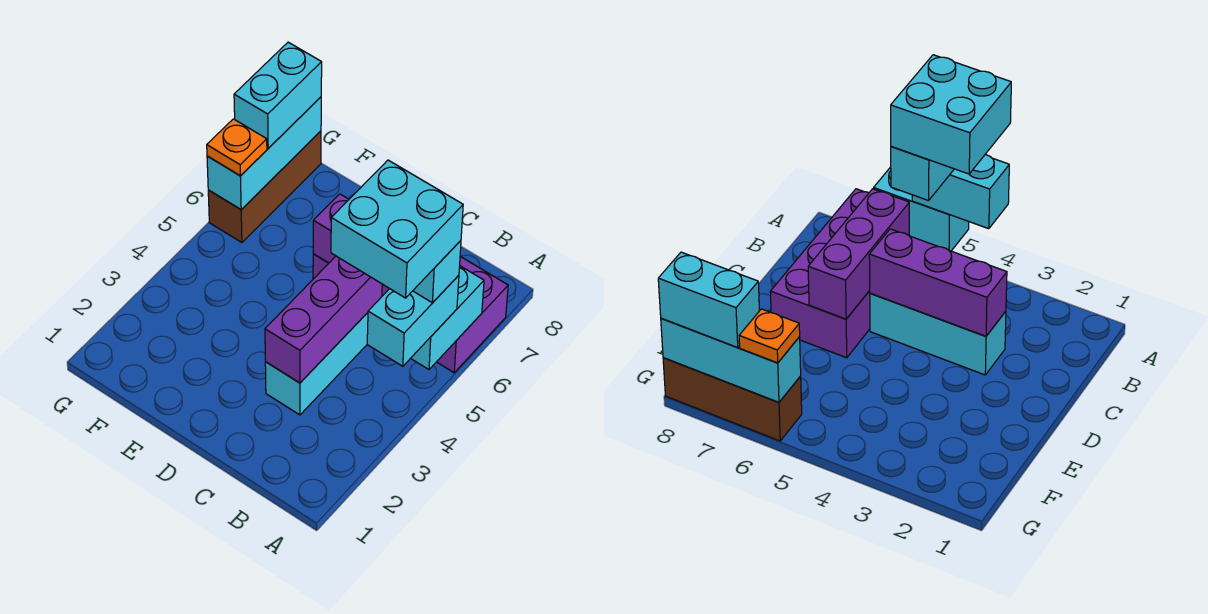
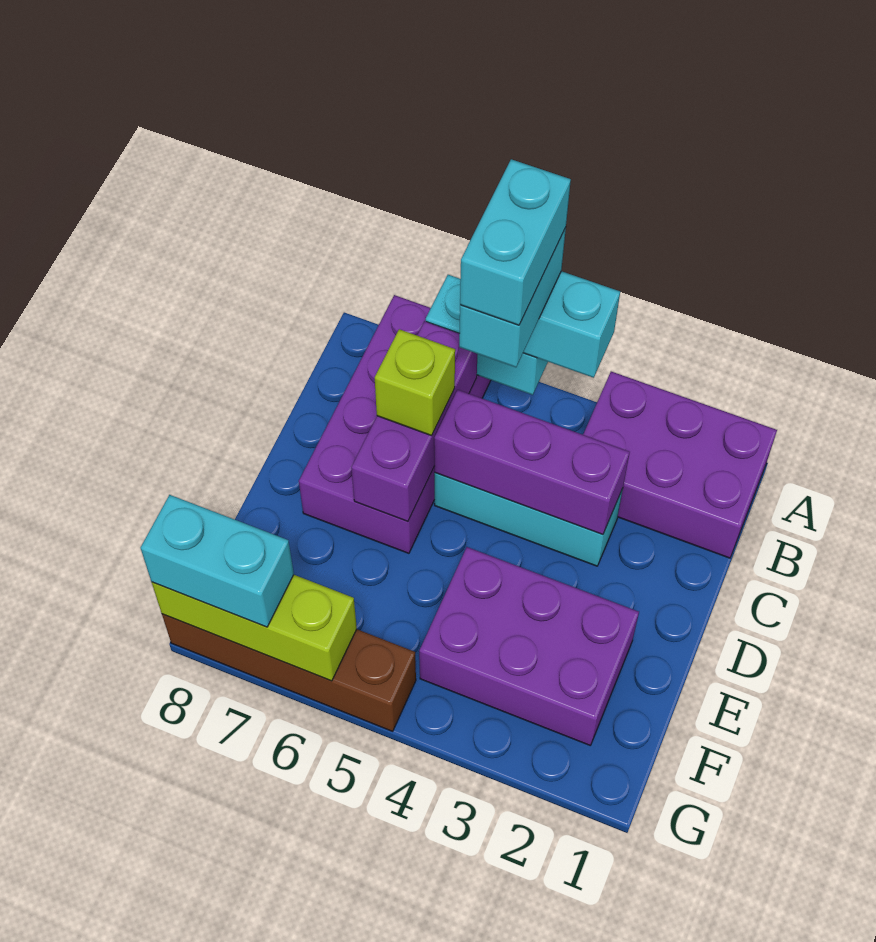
none -> purple brick A1:B3 level 1
cyan brick A4:B5 level 5 -> cyan brick A5:B5 level 5
none -> lime brick C6 level 3
none -> purple brick E2:F4 level 1
brown brick G6:G8 level 1 -> brown brick G5:G8 level 1
cyan brick G6:G8 level 2 -> lime brick G6:G8 level 2
orange plate G6 level 3 -> none

